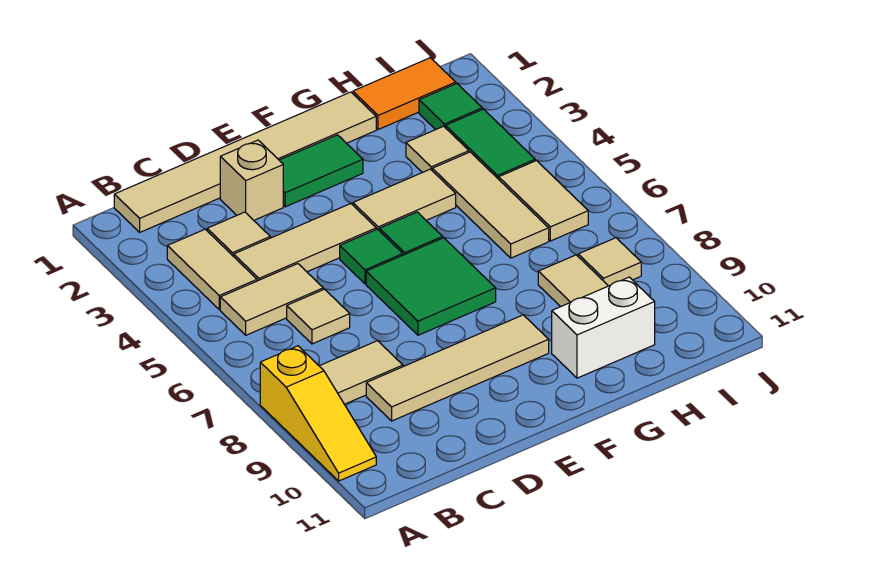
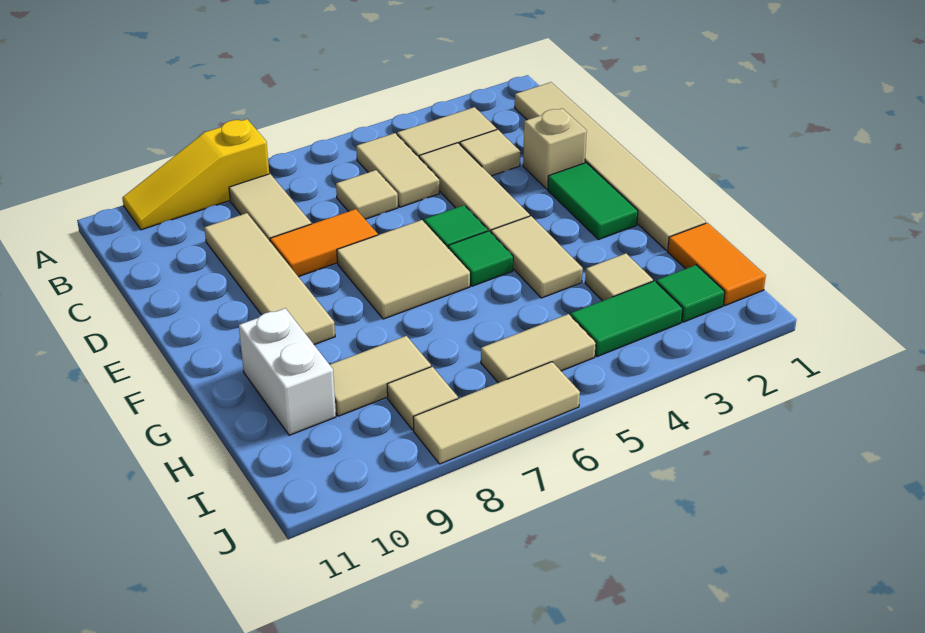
none -> orange tile D7:D8 level 1
green tile E6:F7 level 1 -> tan tile E6:F7 level 1
tan tile H4:H6 level 1 -> tan tile J6:J8 level 1

